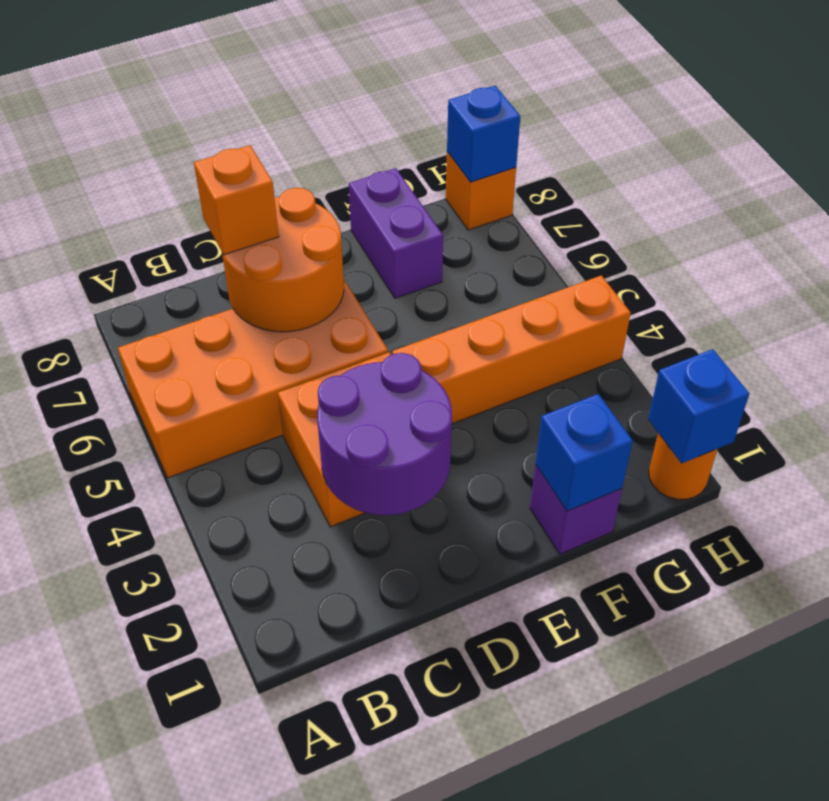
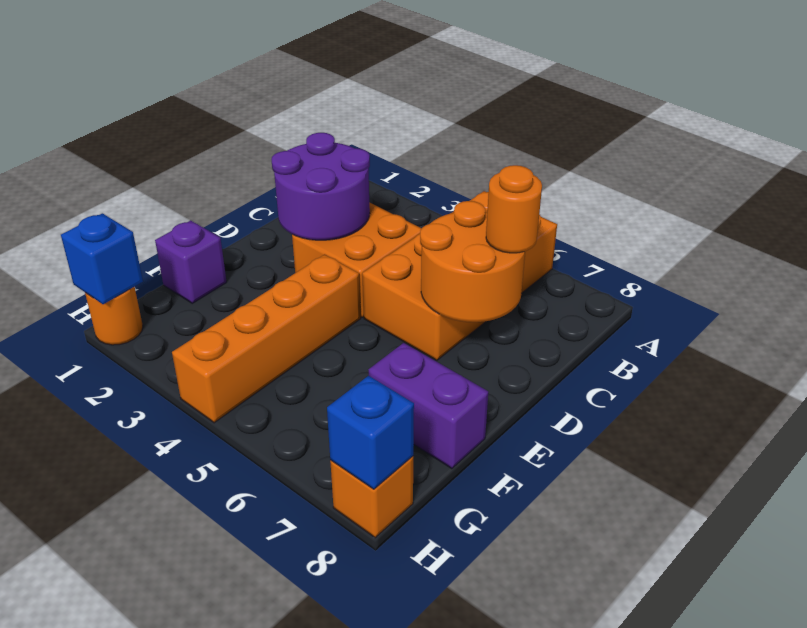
orange brick C7 level 3 -> orange round brick C7 level 3
blue brick F1 level 2 -> none

